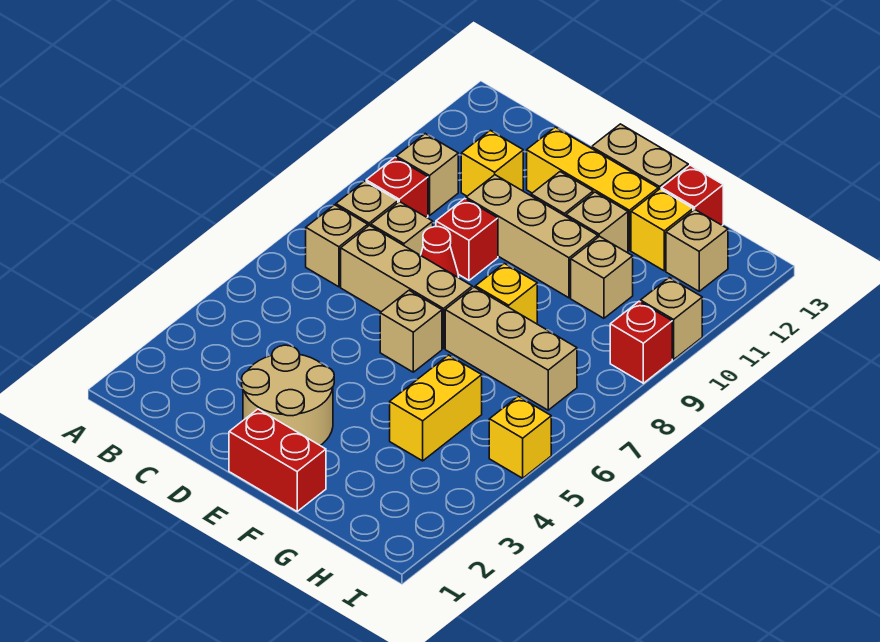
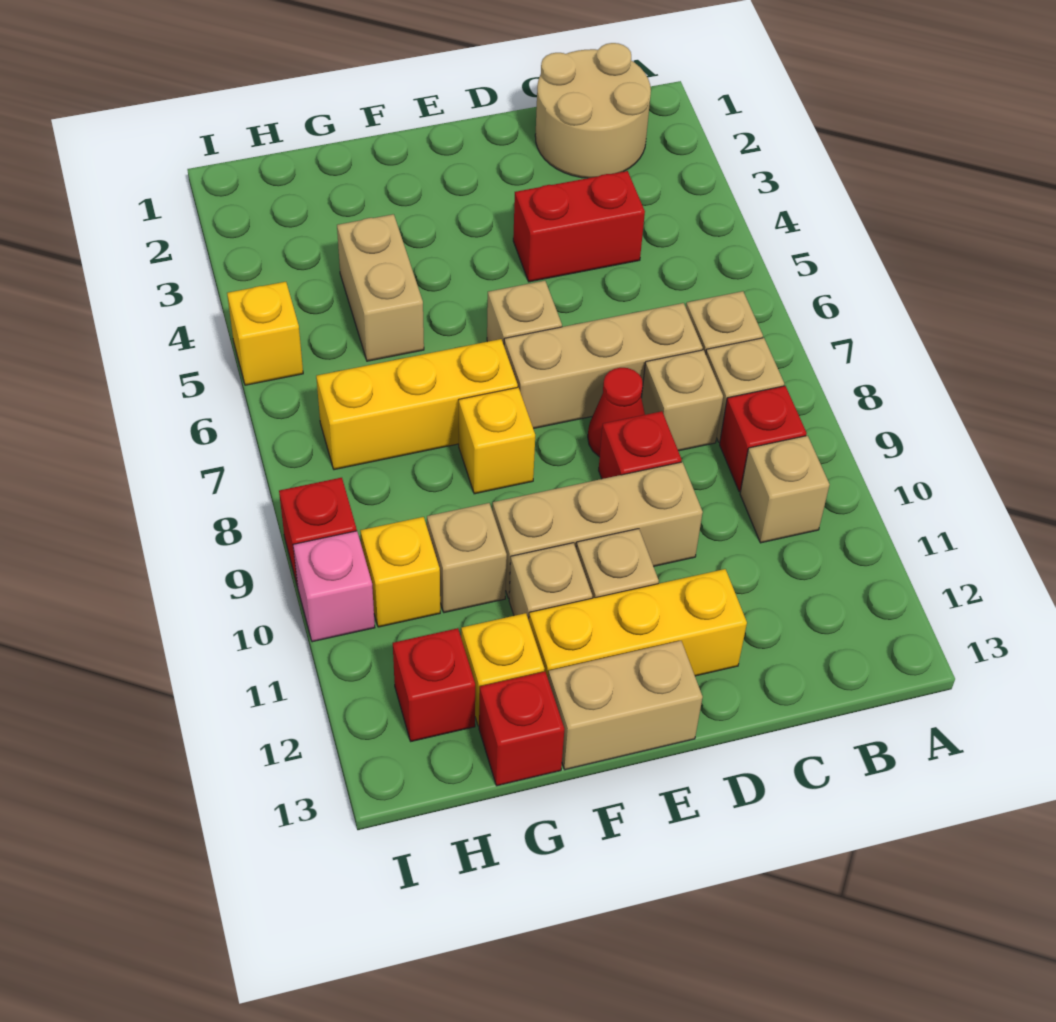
yellow brick C11 level 1 -> yellow brick H10 level 1
tan round brick D2:E3 level 1 -> tan round brick B1:C2 level 1
red brick E1:F1 level 1 -> red brick C4:D4 level 1
tan brick F7:H7 level 1 -> yellow brick F7:H7 level 1
yellow brick G4:G5 level 1 -> tan brick G4:G5 level 1
tan brick H12 level 1 -> red brick H12 level 1
tan brick I10 level 1 -> pink brick I10 level 1

